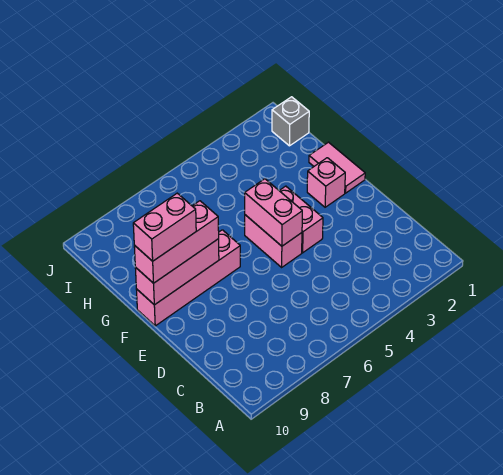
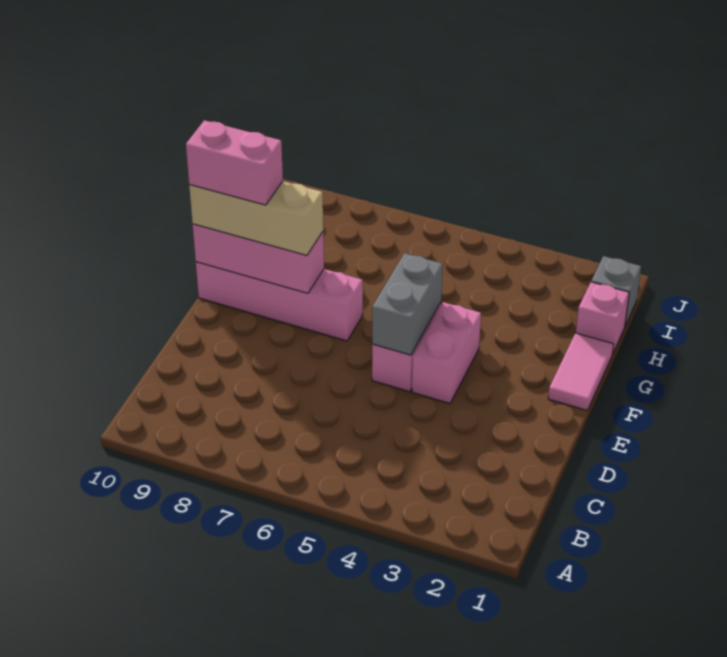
pink brick E5:F5 level 2 -> grey brick E5:F5 level 2
pink brick F2 level 1 -> pink brick H1 level 1
pink brick F8:F10 level 3 -> tan brick F8:F10 level 3

